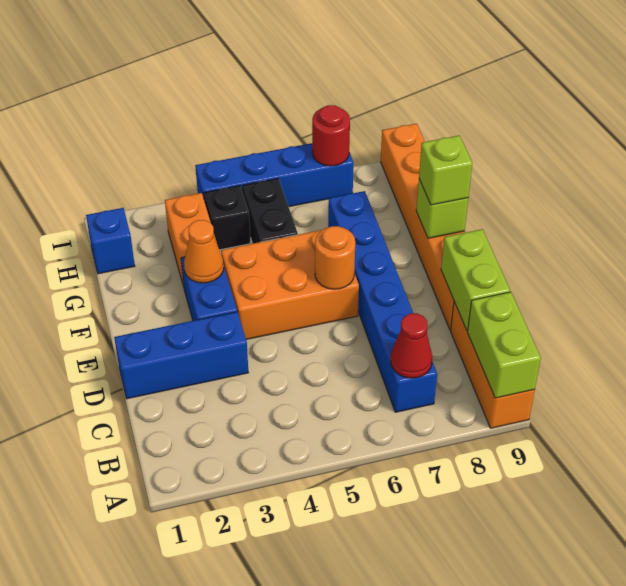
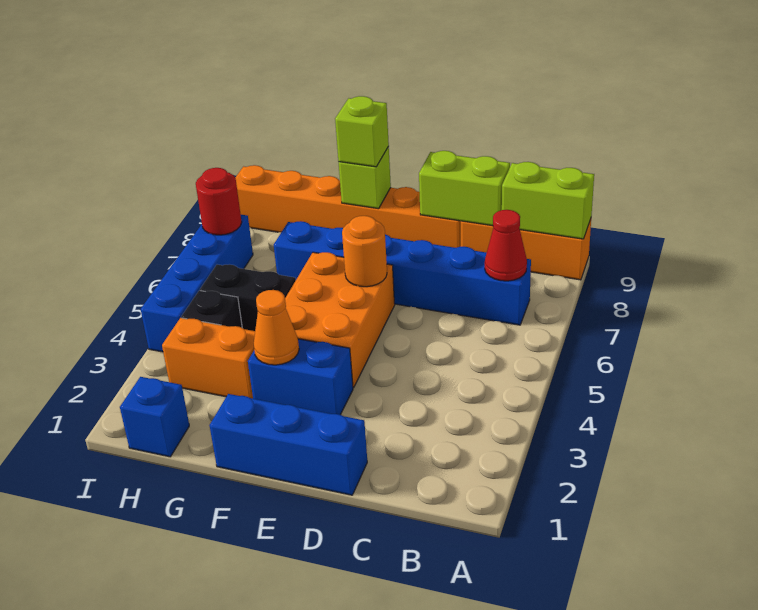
blue brick D1:D3 level 1 -> blue brick D1:F1 level 1

